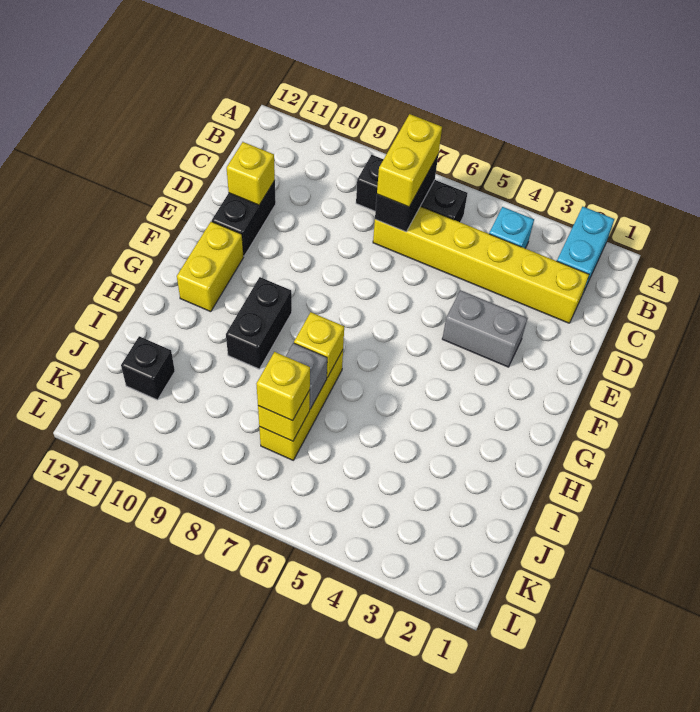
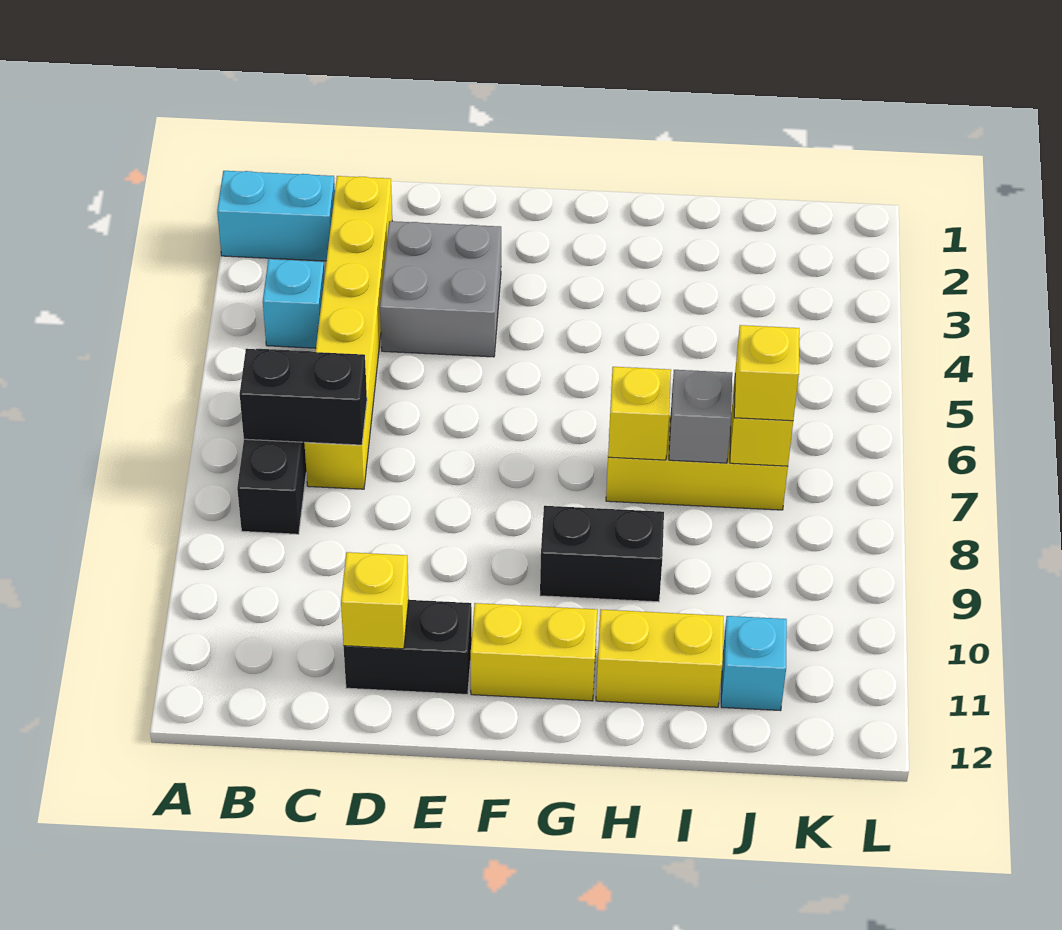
yellow brick B7:C7 level 3 -> yellow brick H11:I11 level 1
grey brick E3:E4 level 1 -> grey brick D3:E4 level 1
black brick J11 level 1 -> cyan brick J11 level 1

